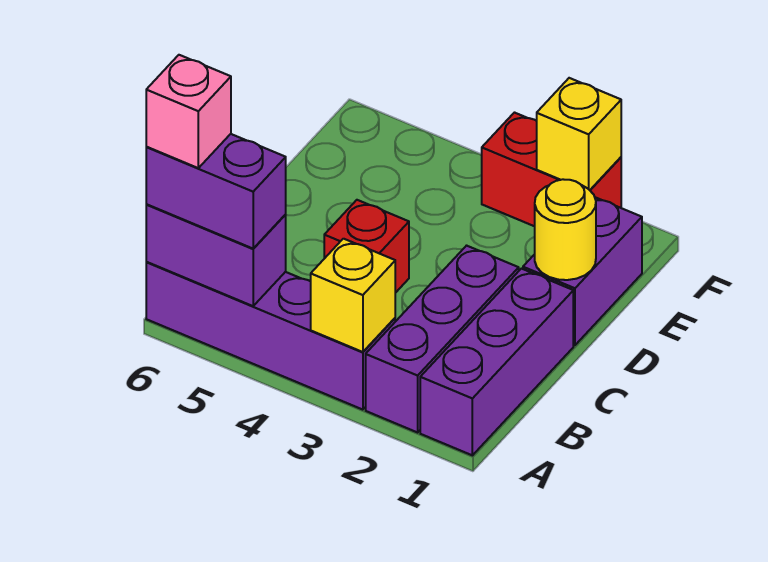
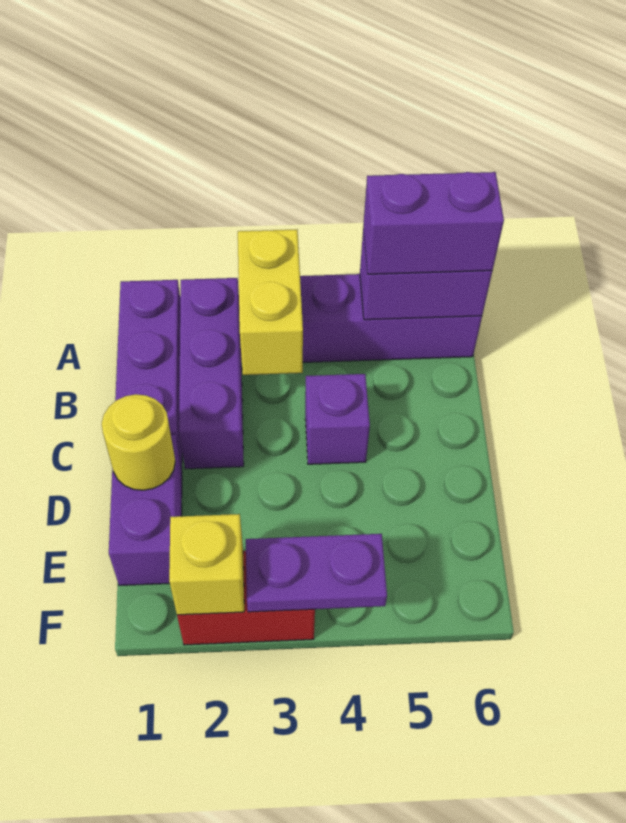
yellow brick A3 level 2 -> yellow brick A3:B3 level 2
pink brick A6 level 4 -> none
red brick C4 level 1 -> purple brick C4 level 1
none -> purple plate F3:F4 level 2

